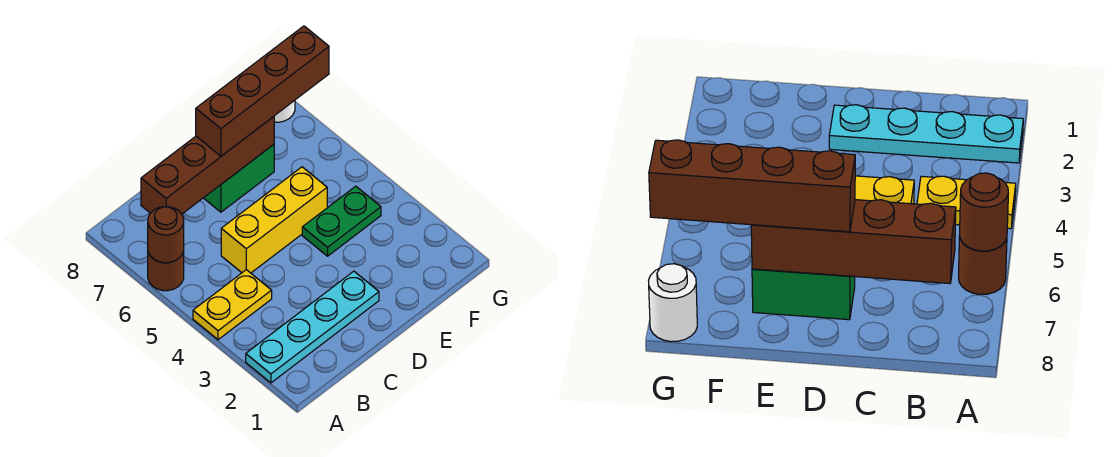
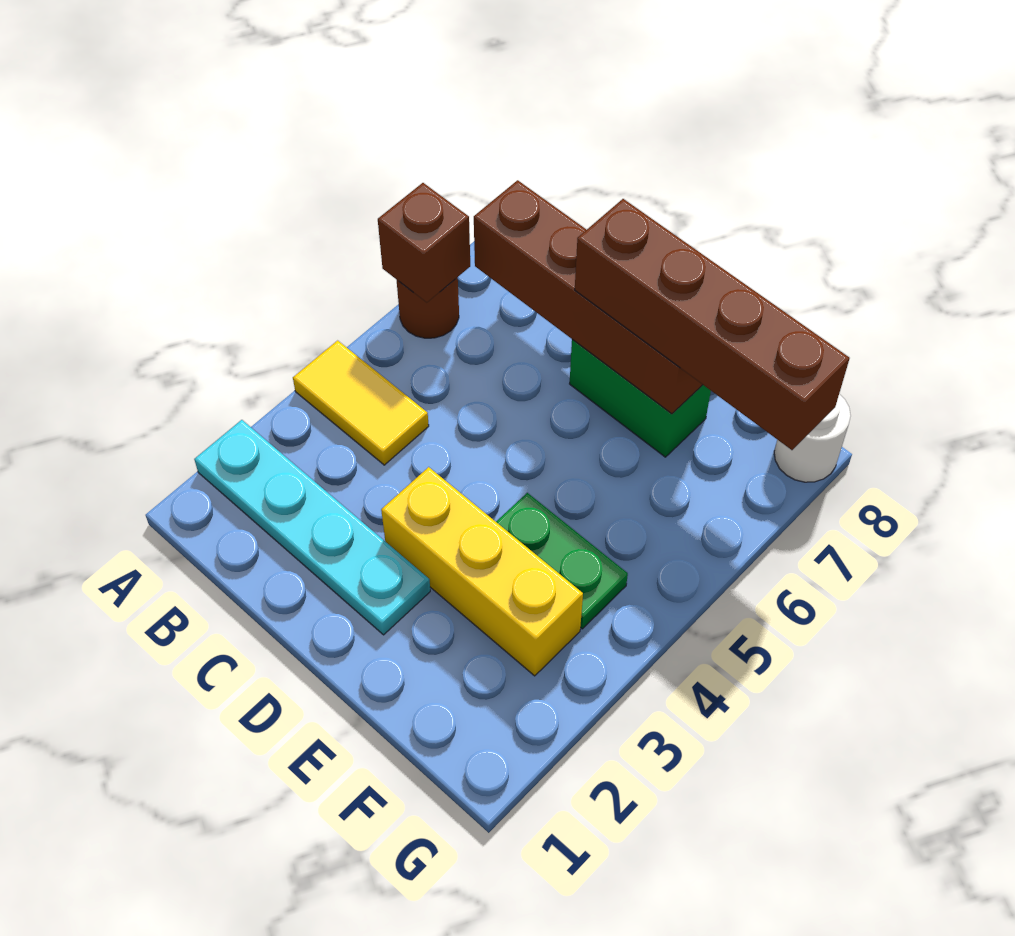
yellow plate A4:B4 level 1 -> yellow tile A4:B4 level 1
brown round brick A6 level 2 -> brown brick A6 level 2
yellow brick C5:E5 level 1 -> yellow brick D3:F3 level 1

